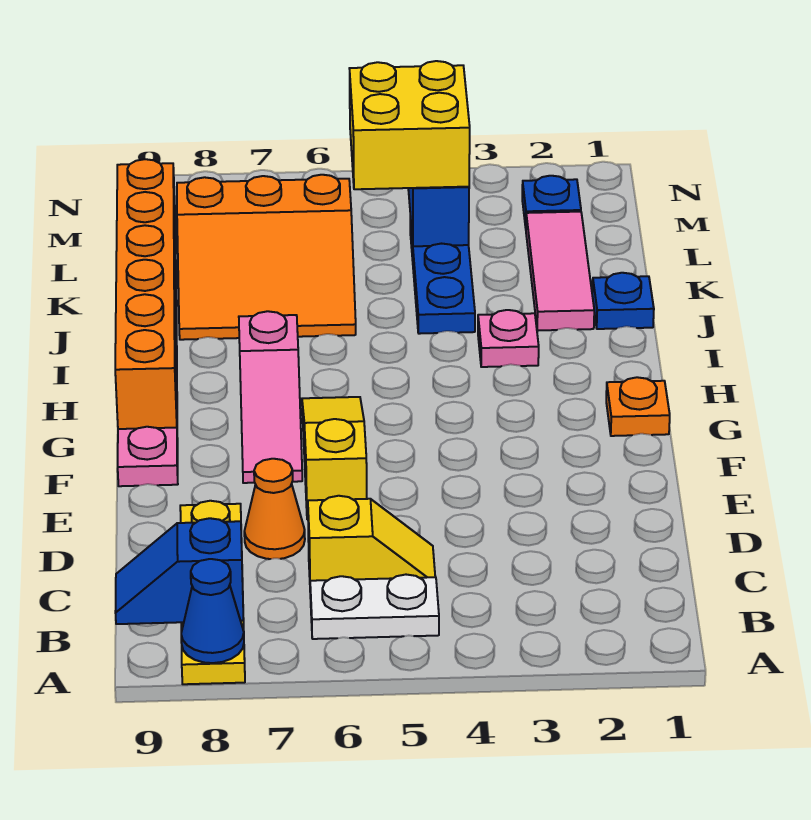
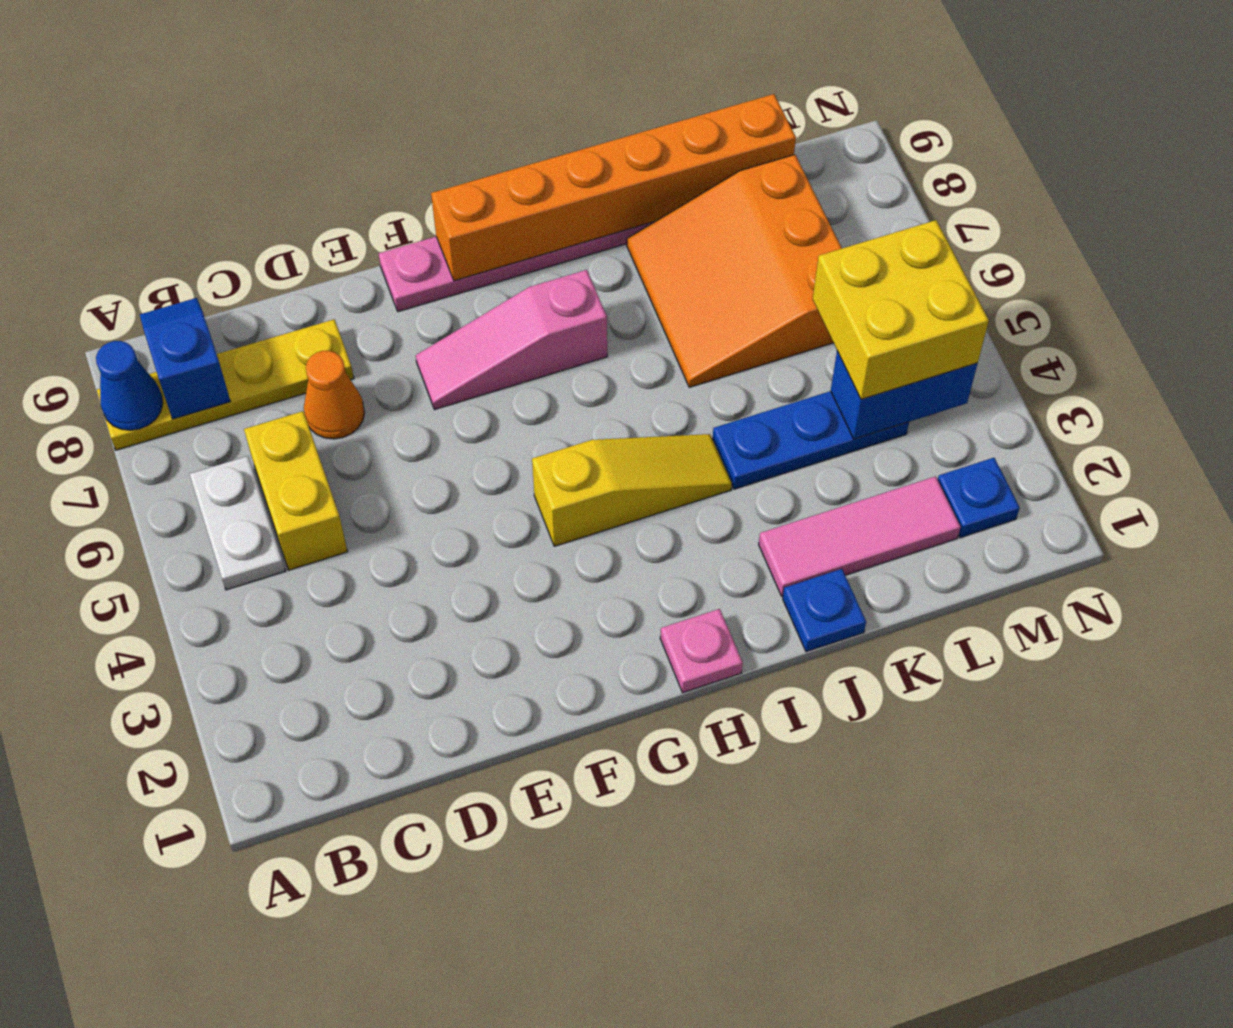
yellow slope C5:C6 level 1 top 6 -> yellow brick C5:C6 level 1
yellow slope E6:G6 level 1 top E -> yellow slope G4:I4 level 1 top G
orange plate G1 level 1 -> none
pink plate I3 level 1 -> pink plate H1 level 1

